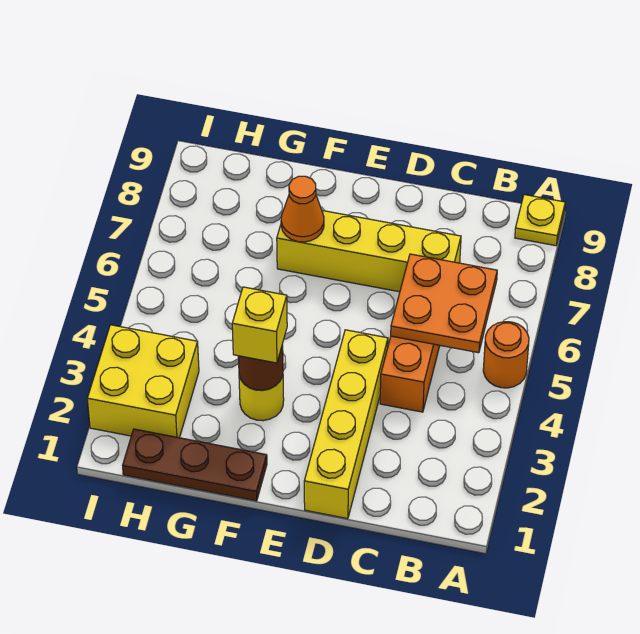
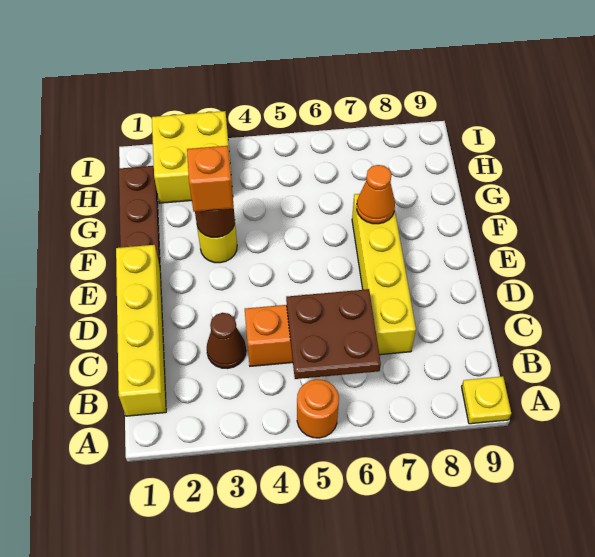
orange plate B5:C6 level 2 -> brown plate B5:C6 level 2
none -> brown cone C3 level 1
yellow brick D1:D4 level 1 -> yellow brick B1:E1 level 1
yellow brick F3 level 3 -> orange brick F3 level 3

